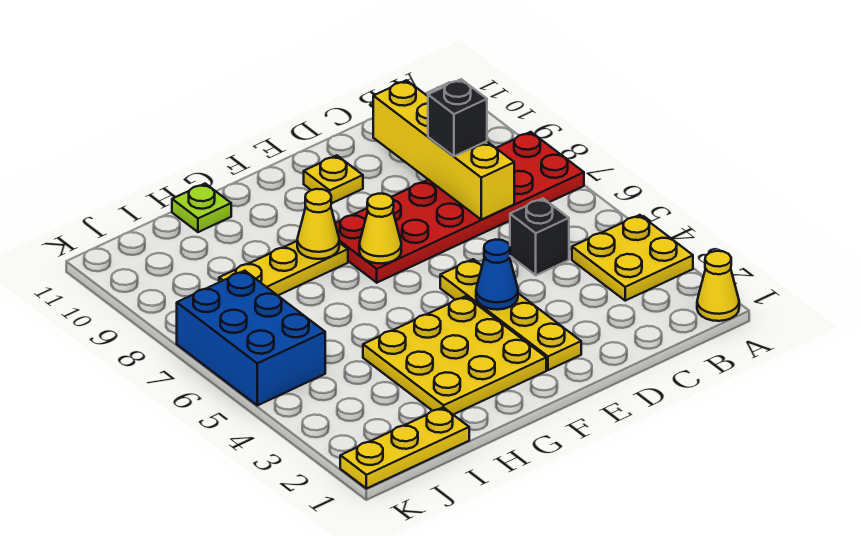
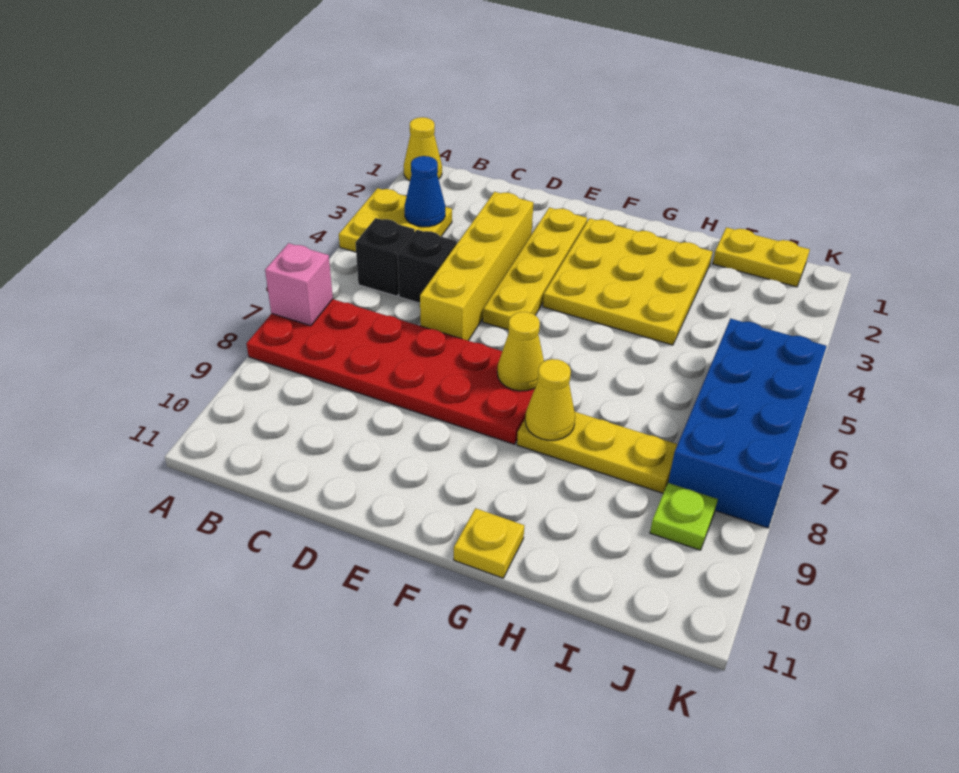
none -> pink brick A7 level 2
yellow brick C7:C10 level 2 -> yellow brick D3:D6 level 1
black brick C8 level 3 -> black brick B5 level 1
blue cone E4 level 2 -> blue cone B3 level 2
yellow plate E10 level 1 -> yellow plate G11 level 1
lime plate H11 level 1 -> lime plate J9 level 1
yellow plate I1:K1 level 1 -> yellow plate I1:J1 level 1
blue brick J5:K7 level 1 -> blue brick J5:K8 level 1

